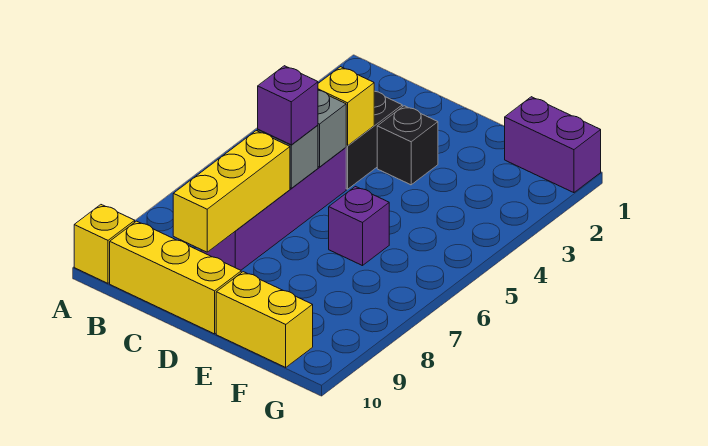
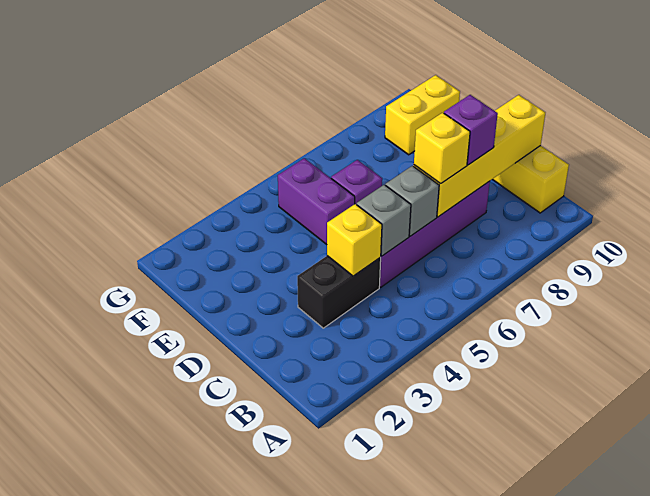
yellow brick A10 level 1 -> yellow brick C7 level 3
purple brick C6 level 3 -> purple brick C8 level 3
yellow brick C7:C9 level 2 -> yellow brick C7:C10 level 2
black brick D3 level 1 -> none
yellow brick E10:F10 level 1 -> yellow brick F9:F10 level 1
purple brick F1:G1 level 1 -> purple brick E5:F5 level 1

